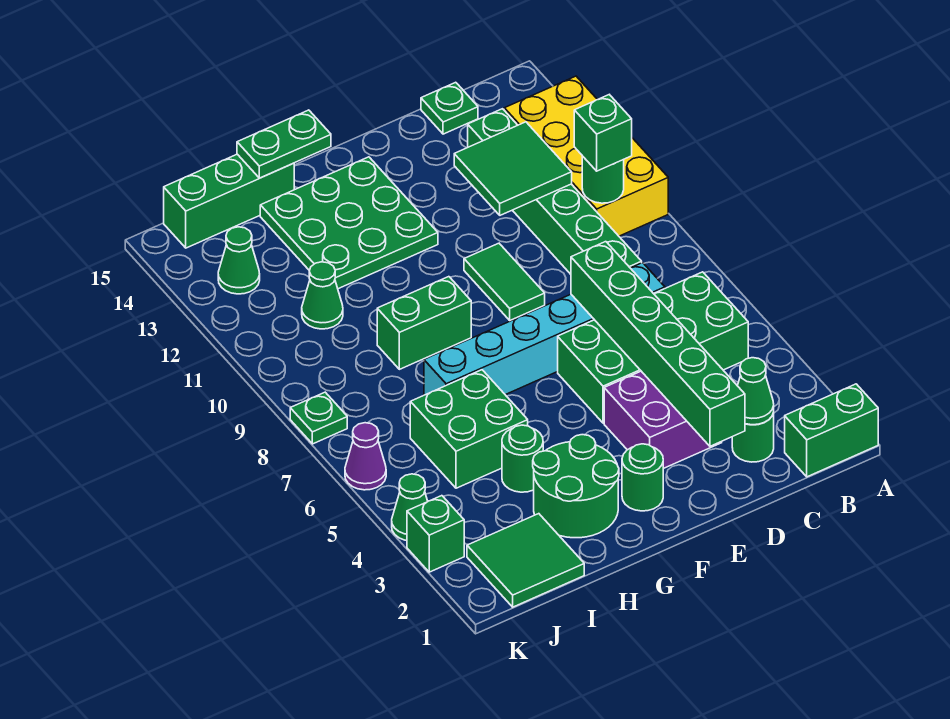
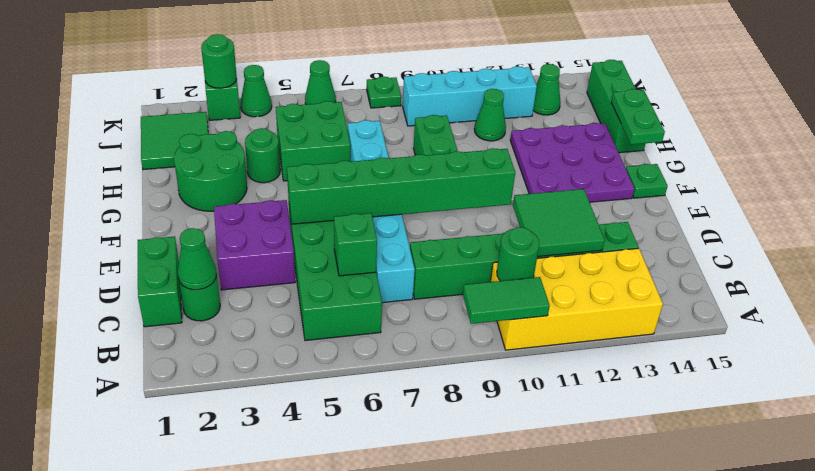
green brick A1:B1 level 1 -> green brick C1:D1 level 1
green brick B10 level 3 -> green brick C6 level 2
green plate C15 level 1 -> green plate F15 level 1
green brick D2:D7 level 2 -> green brick E5:E10 level 2
green tile E9:E10 level 1 -> green tile A9:A10 level 2
green round brick F2 level 1 -> green round brick K3 level 2
green plate F12:H14 level 1 -> purple plate F12:H14 level 1
none -> cyan brick J9:J12 level 1
purple cone K6 level 1 -> green cone K6 level 1

